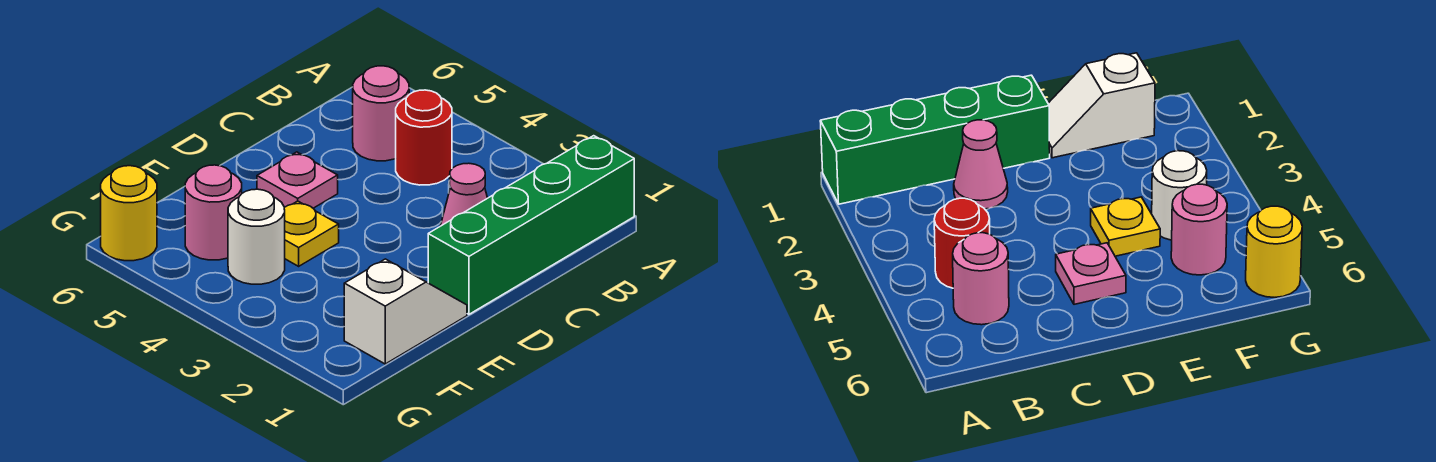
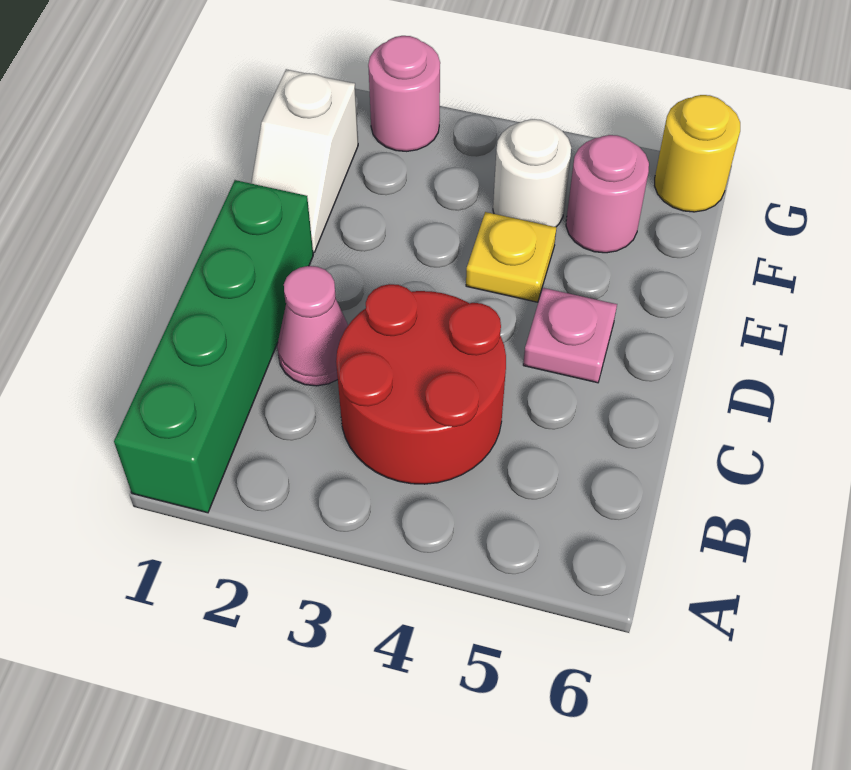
red round brick B4 level 1 -> red round brick B3:C4 level 1
pink round brick B5 level 1 -> pink round brick G2 level 1

